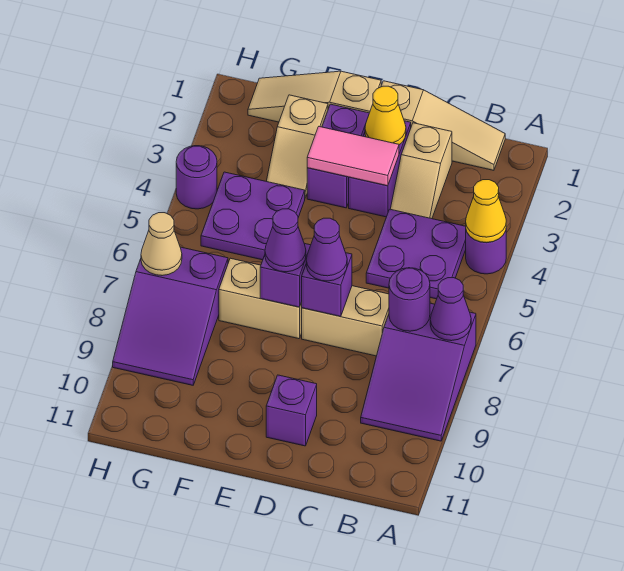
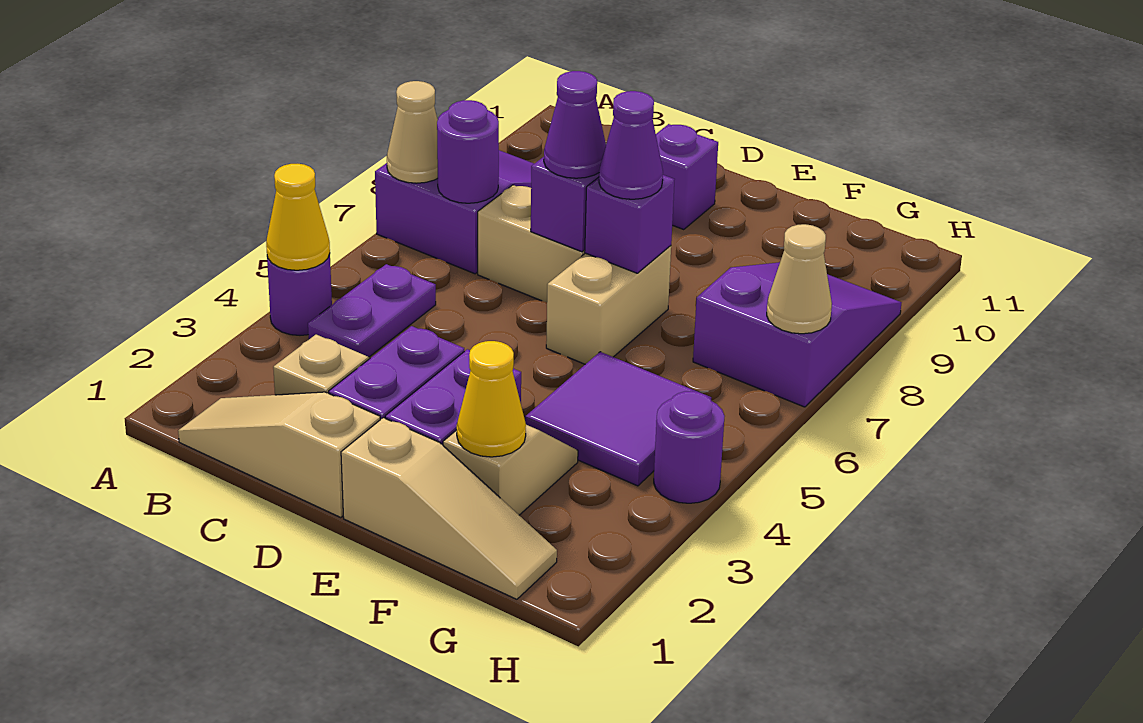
purple cone A7 level 2 -> tan cone A7 level 2
purple plate B4:C5 level 1 -> purple plate B4:B5 level 1
yellow cone D2 level 2 -> yellow cone F2 level 2
pink tile D3:E3 level 2 -> none
tan brick E7:F7 level 1 -> tan brick E6:E7 level 1
purple plate F4:G5 level 1 -> purple tile F4:G5 level 1

